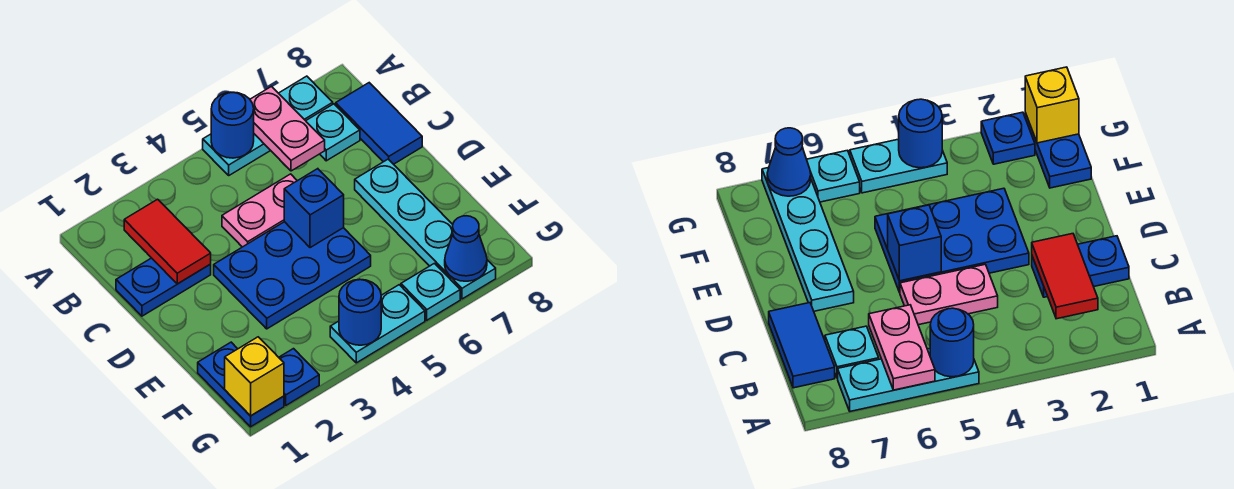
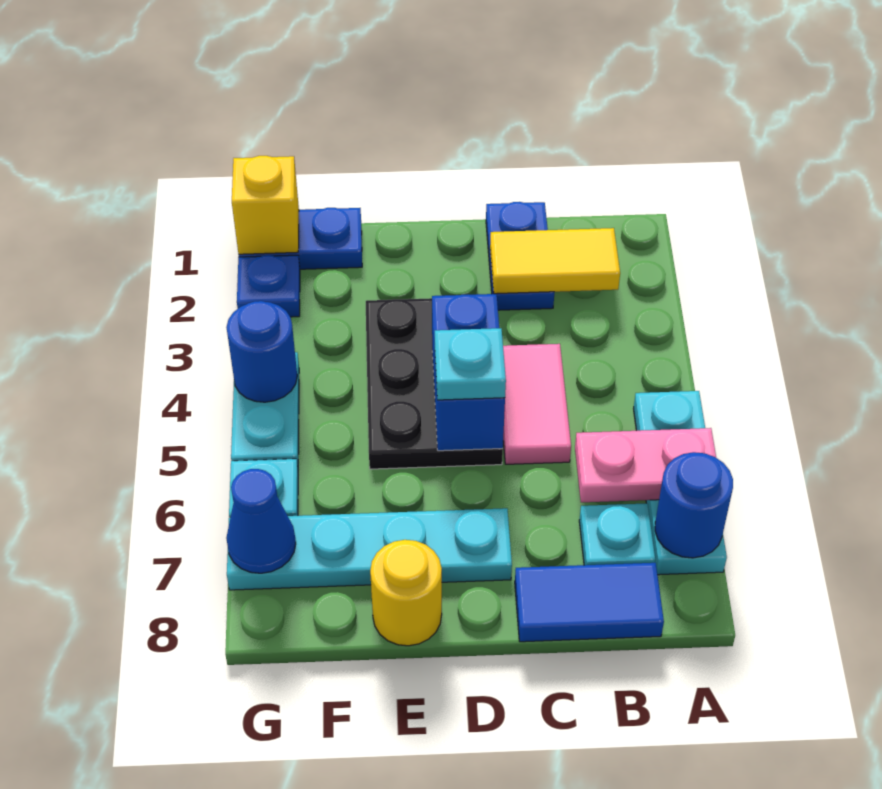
blue round brick A5 level 2 -> blue round brick A7 level 2
red tile B2:C2 level 2 -> yellow tile B2:C2 level 2
pink plate C4:C5 level 1 -> pink tile C4:C5 level 1
blue plate D3:E5 level 1 -> black plate D3:E5 level 1
blue brick D5 level 2 -> blue brick D4:D5 level 2
none -> cyan plate D5 level 3
none -> yellow round brick E8 level 1

